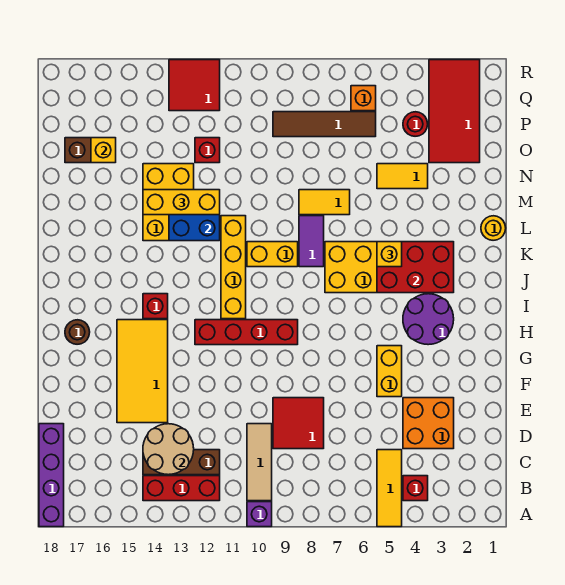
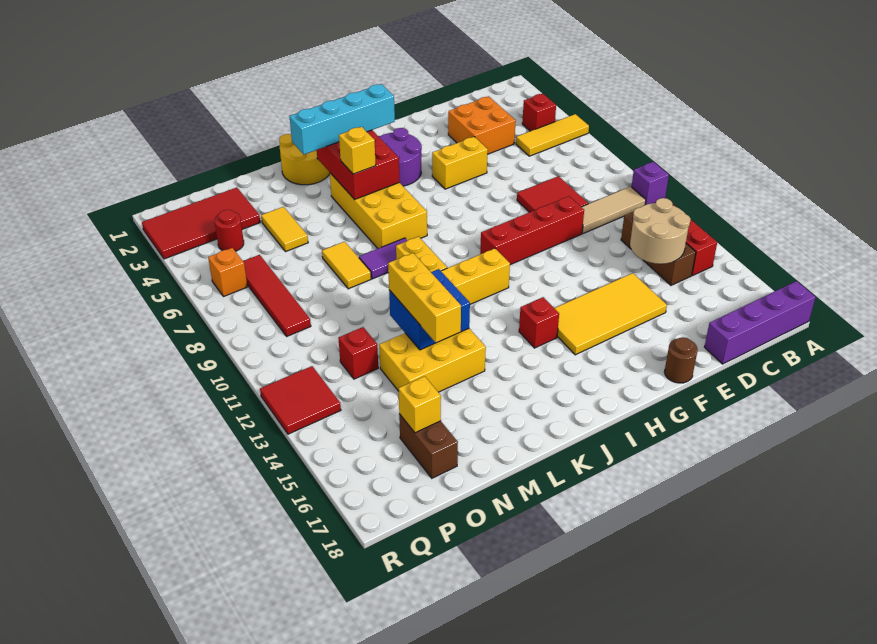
red brick H9:H12 level 1 -> red brick E10:H10 level 1
brown round brick H17 level 1 -> brown round brick F18 level 1
none -> cyan brick I3:L3 level 3
yellow round brick L1 level 1 -> yellow round brick K1:L2 level 1
brown tile P6:P9 level 1 -> red tile P6:P9 level 1

